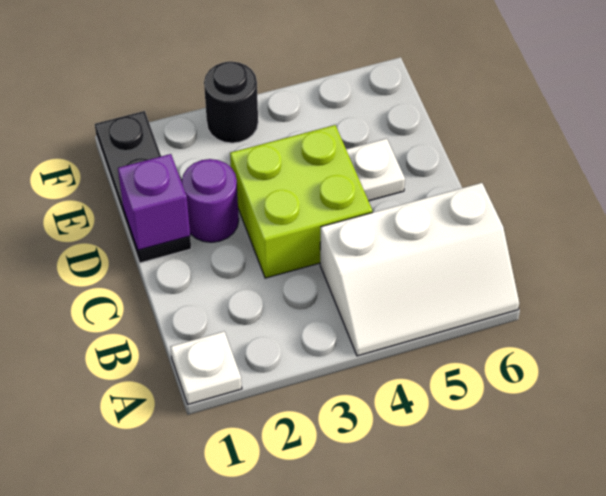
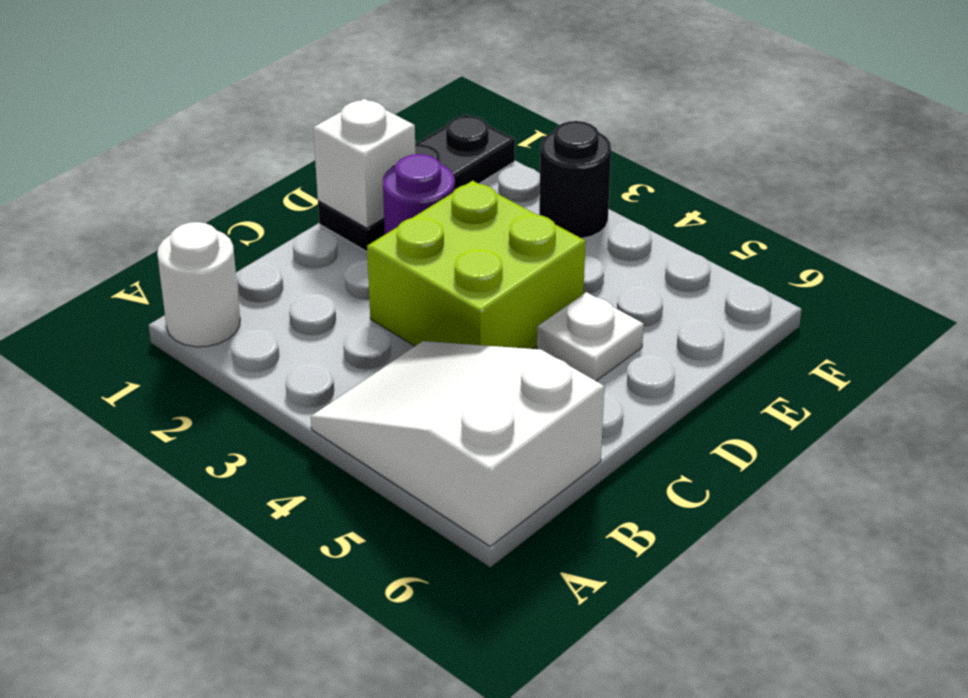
white plate A1 level 1 -> white round brick A1 level 1
white slope A4:B6 level 1 top B -> white slope A4:B6 level 1 top 6
purple brick D1 level 2 -> white brick D1 level 2

